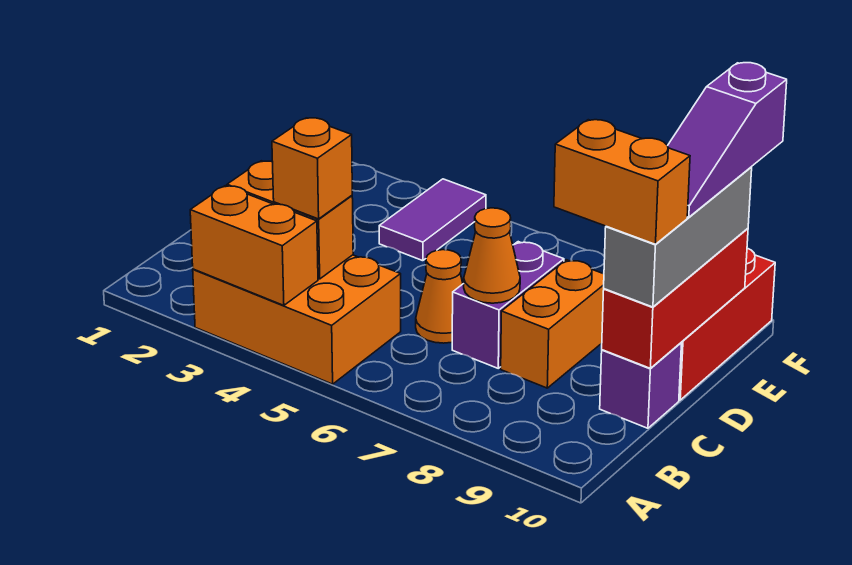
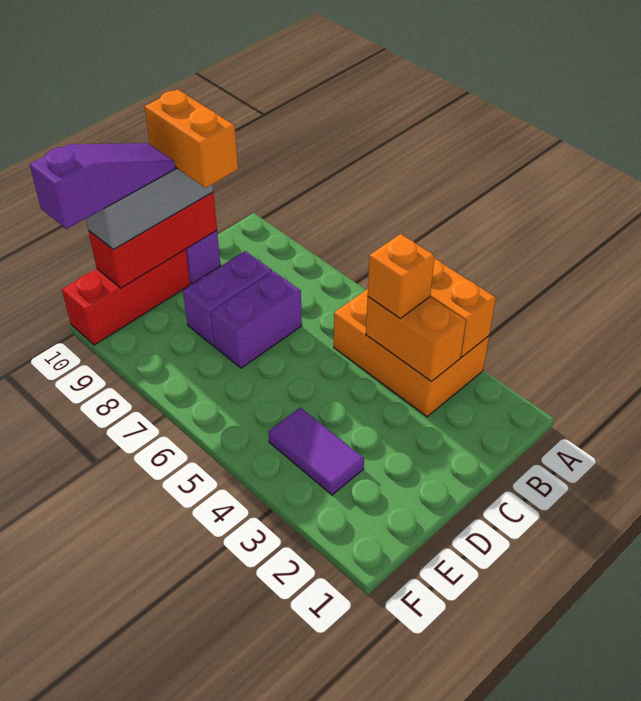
orange cone C6 level 1 -> none
orange cone C7 level 2 -> none
orange brick C8:D8 level 1 -> purple brick C8:D8 level 1
purple tile E4:F4 level 1 -> purple tile E3:E4 level 1

